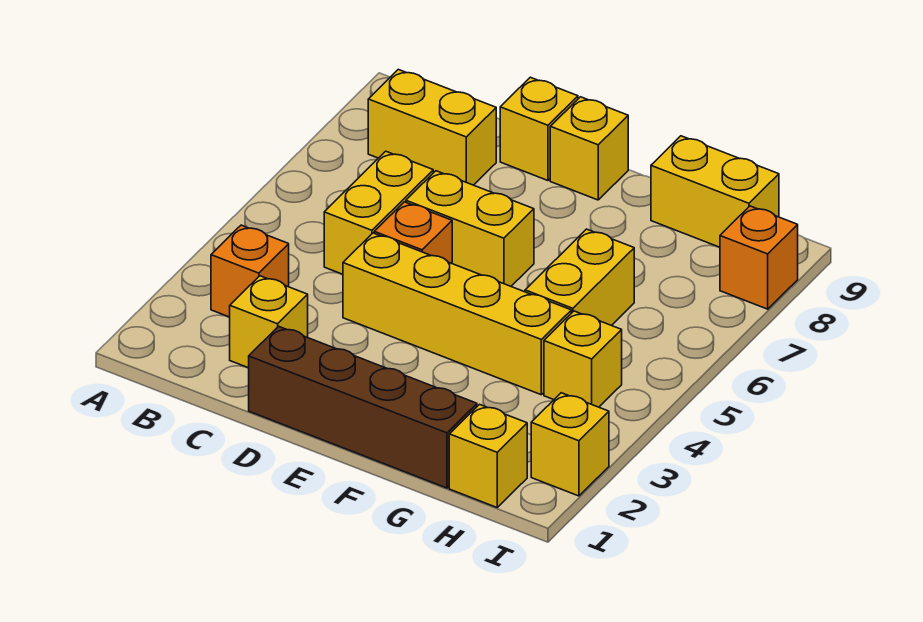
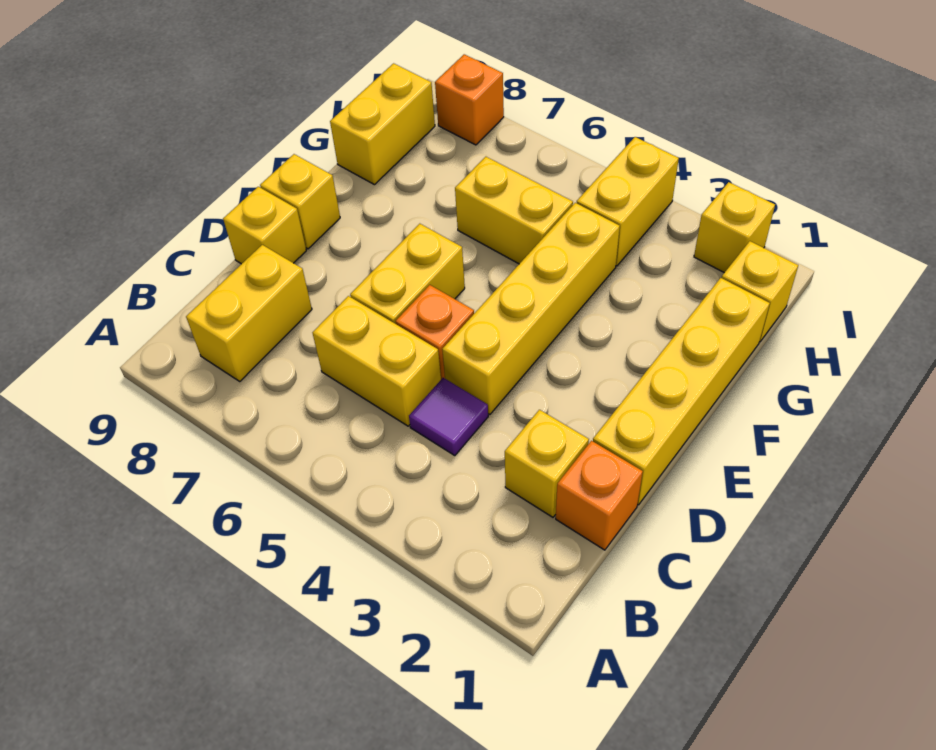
orange brick B3 level 1 -> orange brick C1 level 1
none -> purple tile C4 level 1
brown brick D1:G1 level 1 -> yellow brick D1:G1 level 1
yellow brick H4 level 1 -> yellow brick H4:I4 level 1

